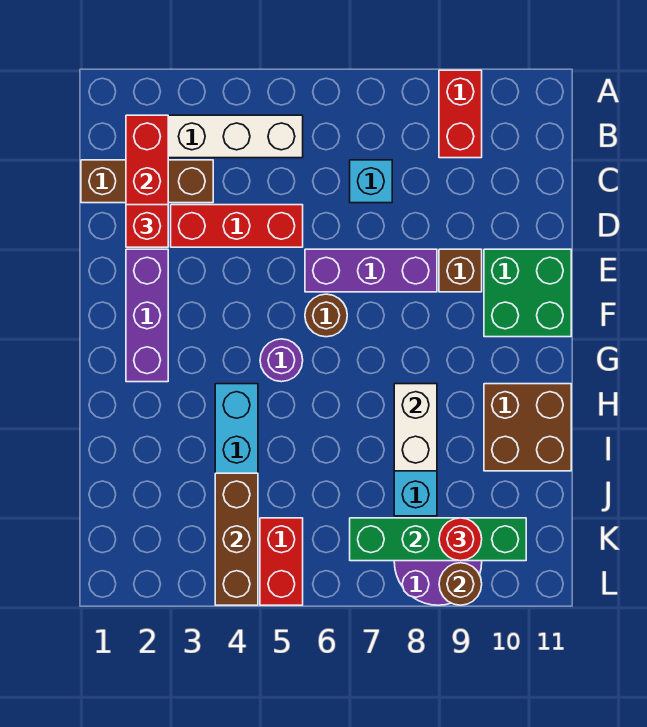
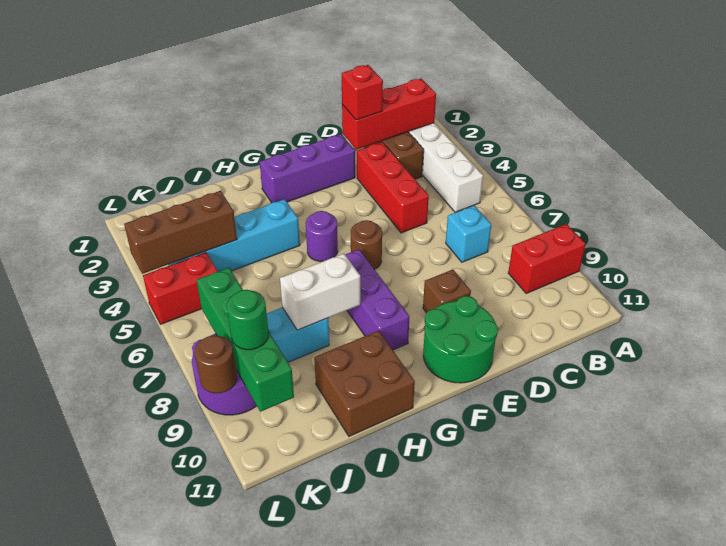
purple brick E6:E8 level 1 -> purple brick G7:G9 level 1
green brick E10:F11 level 1 -> green round brick E10:F11 level 1
red round brick K9 level 3 -> green round brick K9 level 3

